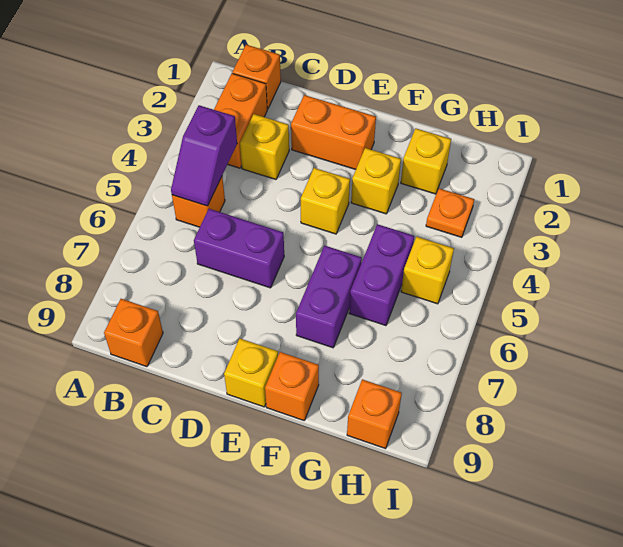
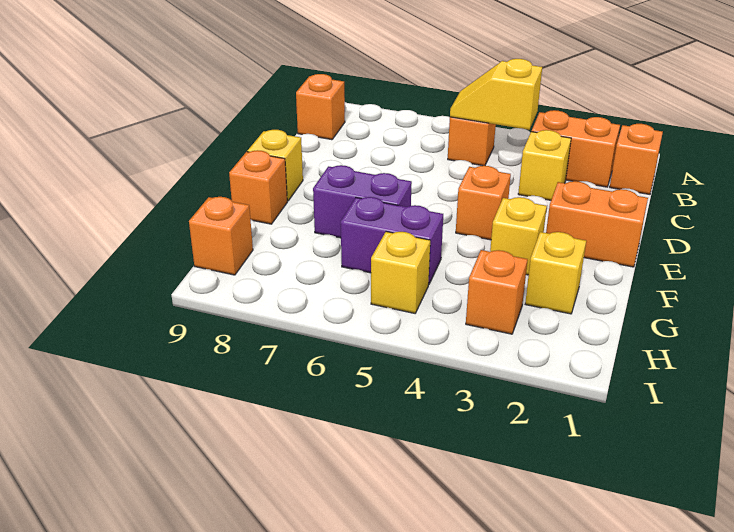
purple slope B4:B5 level 2 top 4 -> yellow slope B4:B5 level 2 top 4
purple brick C6:D6 level 1 -> none
orange brick D2:E2 level 1 -> orange brick E1:E2 level 1
yellow brick E4 level 1 -> orange brick E4 level 1
orange plate H3 level 1 -> orange brick H3 level 1

